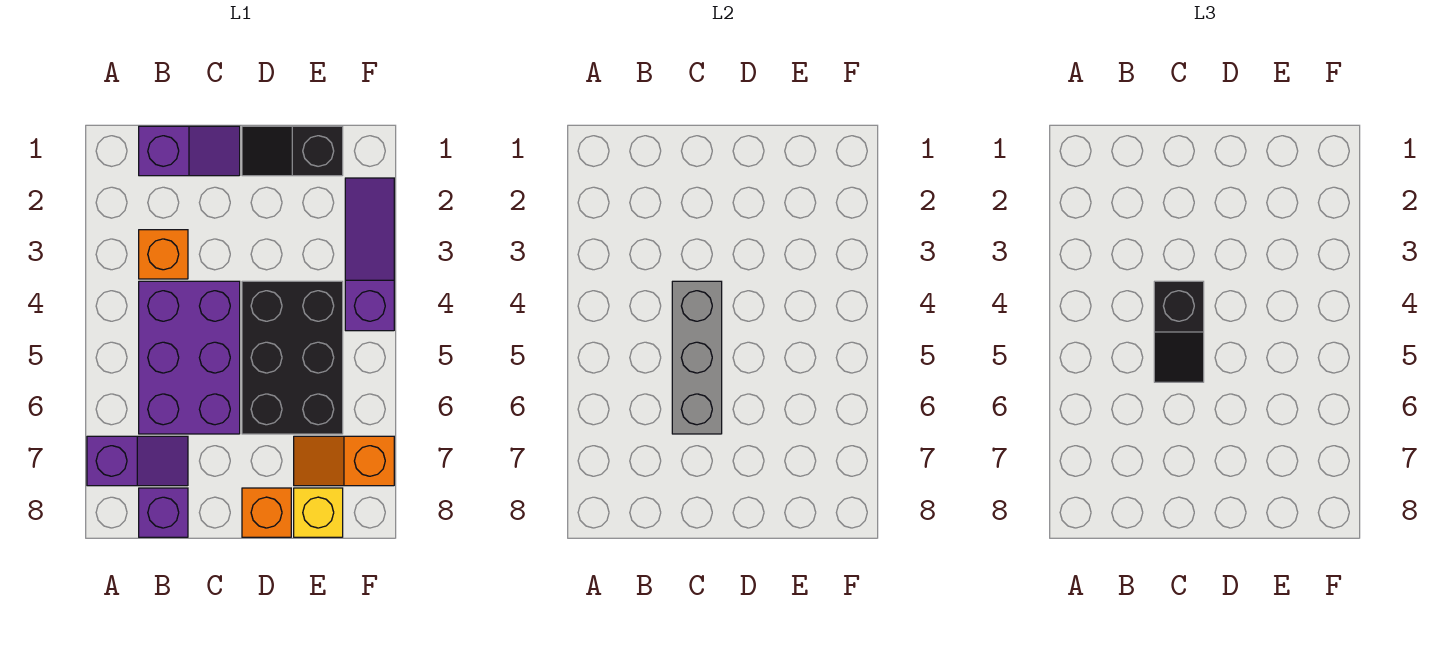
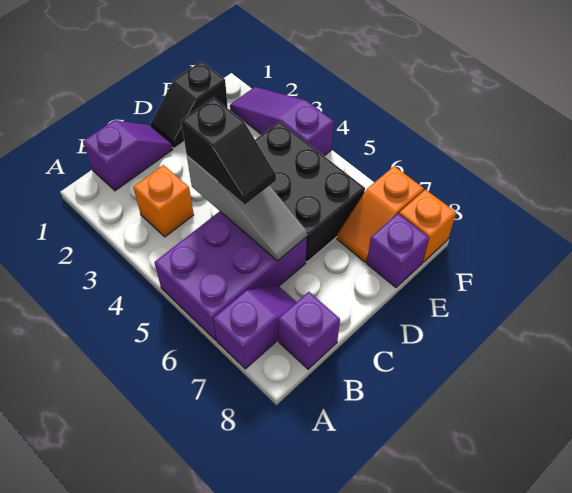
purple brick B4:C6 level 1 -> purple brick A5:C6 level 1
grey brick C4:C6 level 2 -> grey slope C4:C6 level 2 top 4
orange brick D8 level 1 -> orange brick F8 level 1
yellow brick E8 level 1 -> purple brick E8 level 1

